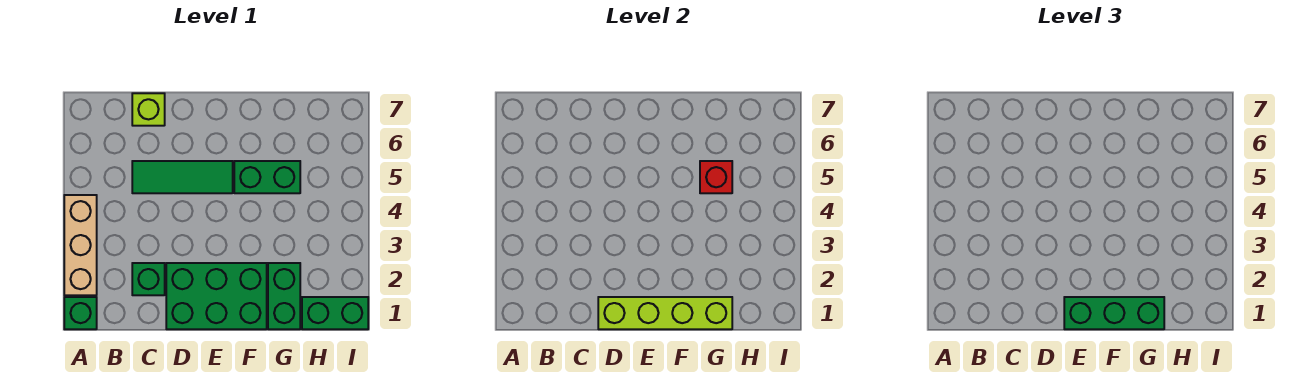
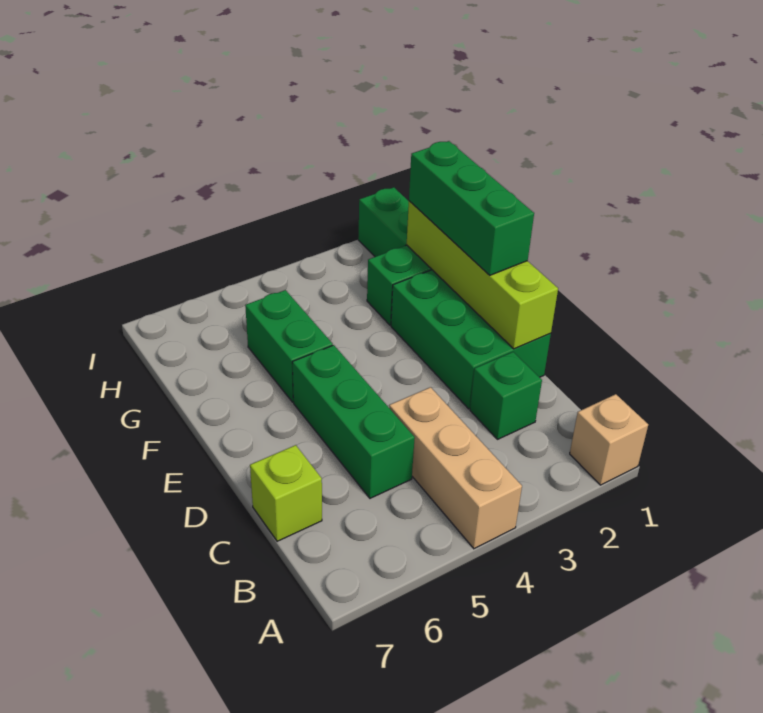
green brick A1 level 1 -> tan brick A1 level 1
tan brick A2:A4 level 1 -> tan brick A4:C4 level 1
green tile C5:E5 level 1 -> green brick C5:E5 level 1
red brick G5 level 2 -> none

